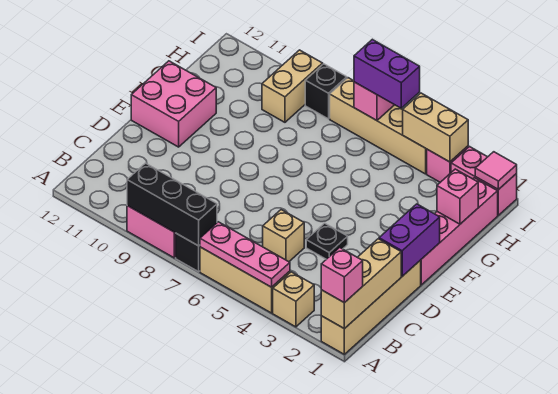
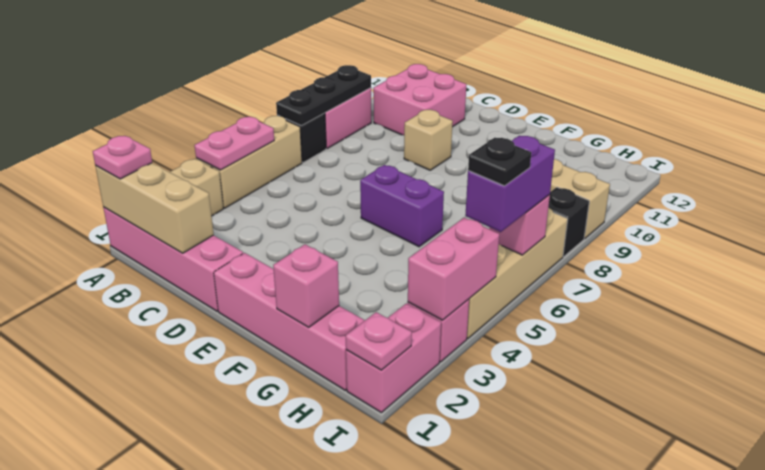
tan brick A1:D1 level 1 -> pink brick A1:D1 level 1
pink brick A1 level 3 -> pink plate A1 level 3
pink plate A4:A6 level 2 -> pink plate A4:A5 level 2
black brick A7:A9 level 2 -> black plate A7:A9 level 2
tan brick C5 level 1 -> tan brick D9 level 1
purple brick D1:E1 level 2 -> purple brick E6:F6 level 1
black plate D4 level 1 -> black plate I5 level 4
pink brick E11:F12 level 1 -> pink brick B10:C11 level 1
pink tile I1 level 2 -> pink plate I1 level 2
tan brick I3:I4 level 2 -> pink brick I3:I4 level 2

